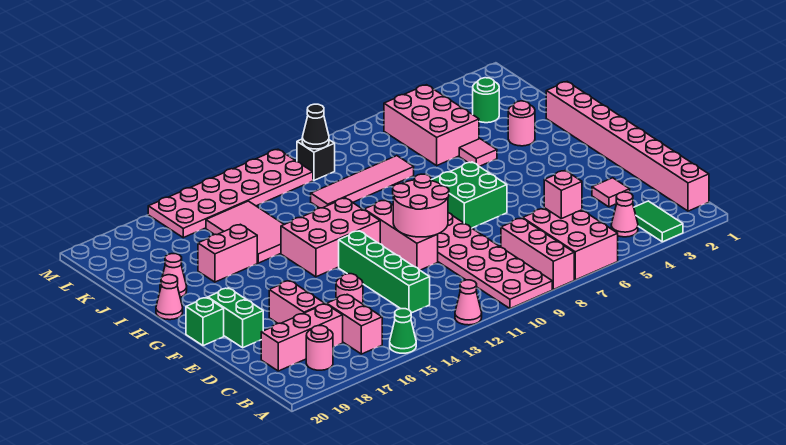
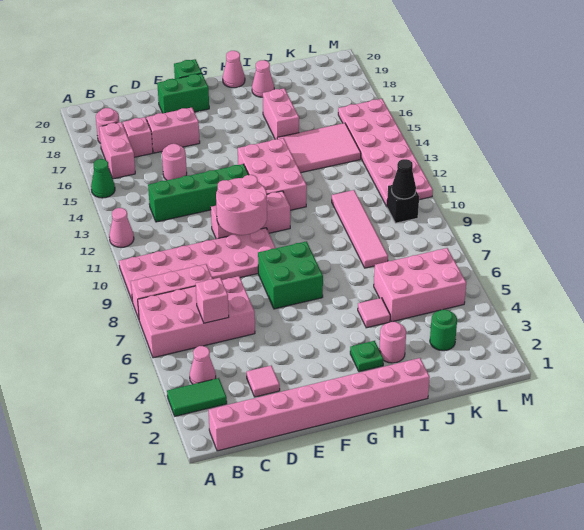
pink brick A6:C7 level 1 -> pink brick A6:D7 level 1
pink brick B16:C16 level 1 -> pink brick B16:B17 level 1
pink brick C17:C19 level 1 -> pink brick C17 level 1
none -> green plate H3 level 1

